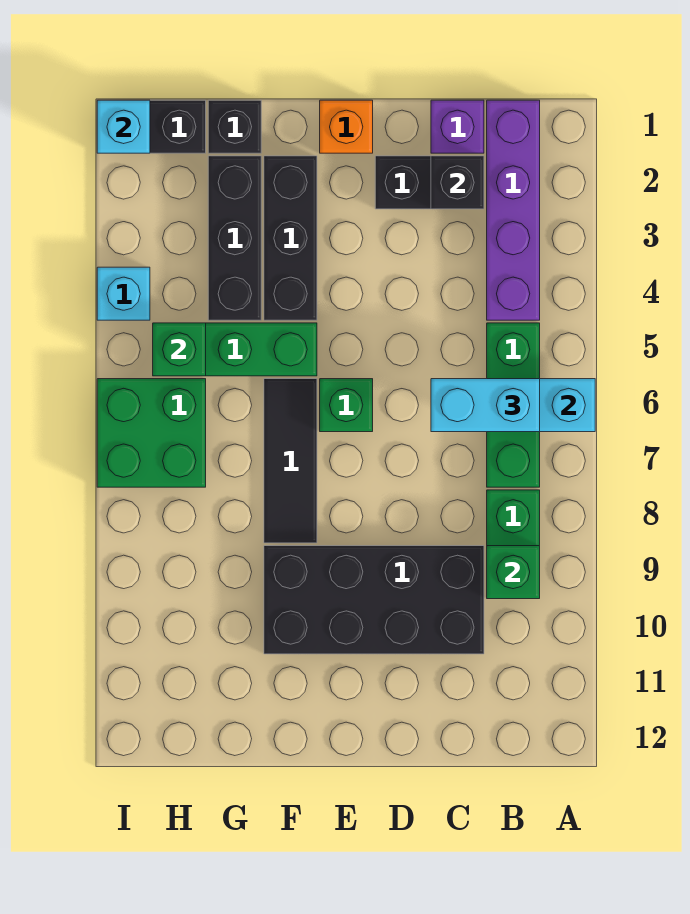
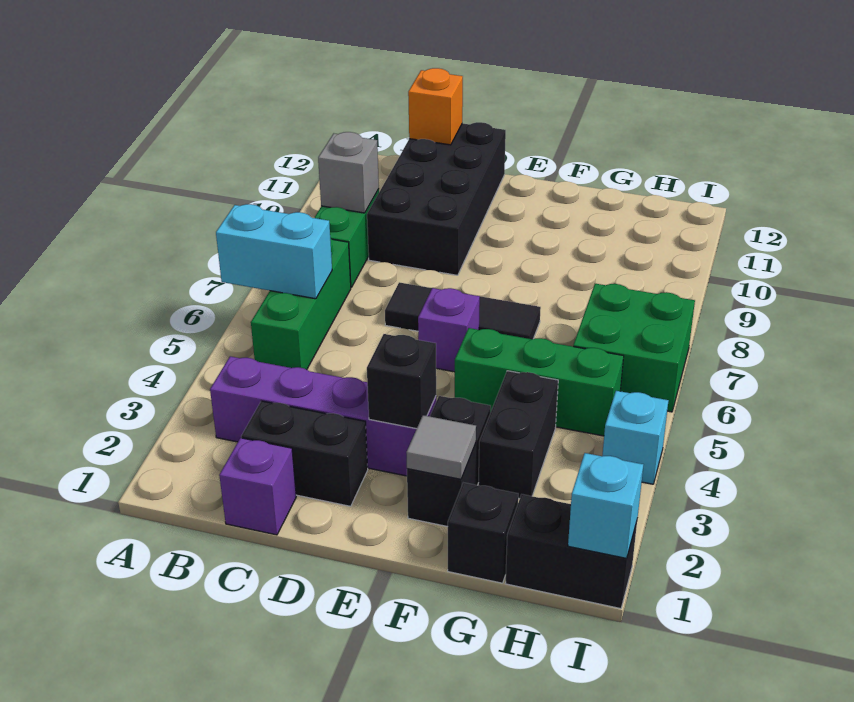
purple brick B1:B4 level 1 -> purple brick B3:E3 level 1
cyan brick B6:C6 level 3 -> none
green brick B9 level 2 -> grey brick B9 level 2
black brick C2 level 2 -> black brick E3 level 2
black brick C9:F10 level 1 -> black brick C9:D12 level 1
orange brick E1 level 1 -> orange brick C12 level 2
green brick E6 level 1 -> purple brick E6 level 1
black brick F2:F4 level 1 -> black brick F2:F3 level 1
none -> grey tile F2 level 2
black tile F6:F8 level 1 -> black tile D7:F7 level 1
black brick G2:G4 level 1 -> black brick G3:G4 level 1
green brick H5 level 2 -> none

